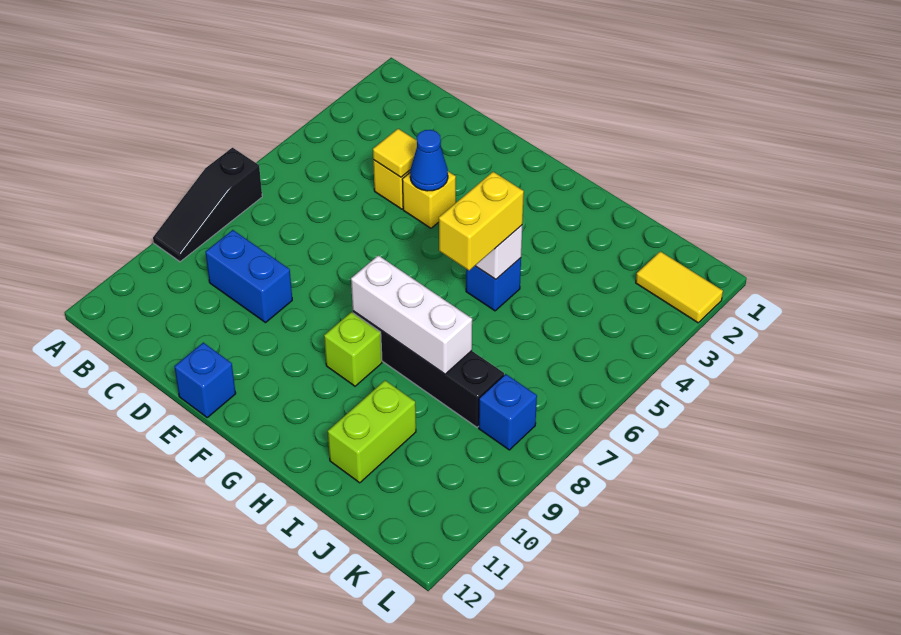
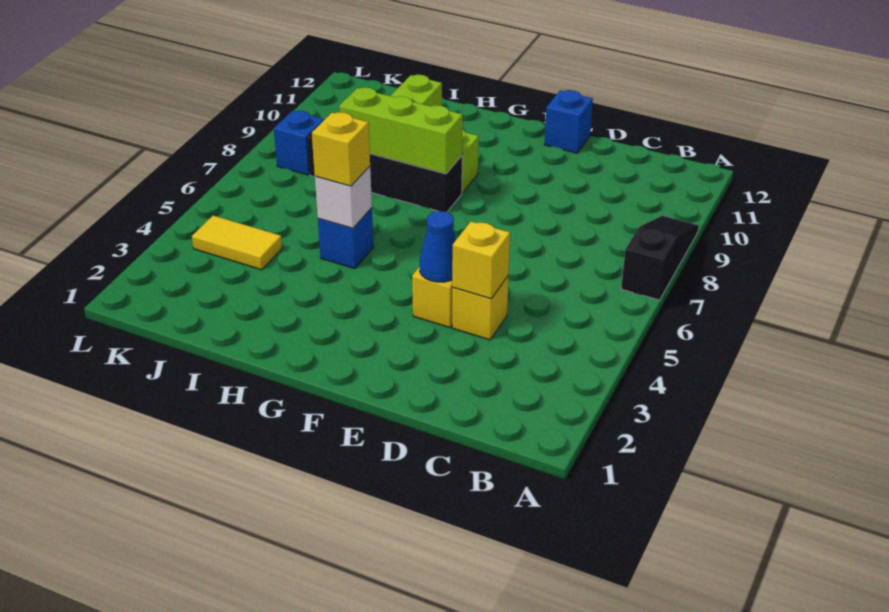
blue brick C9:D9 level 1 -> none
yellow tile D4 level 2 -> yellow brick D4 level 2
white brick G8:I8 level 2 -> lime brick G8:I8 level 2
yellow brick H5:H6 level 3 -> yellow brick H5 level 3
yellow tile K2:L2 level 1 -> yellow tile J4:K4 level 1

